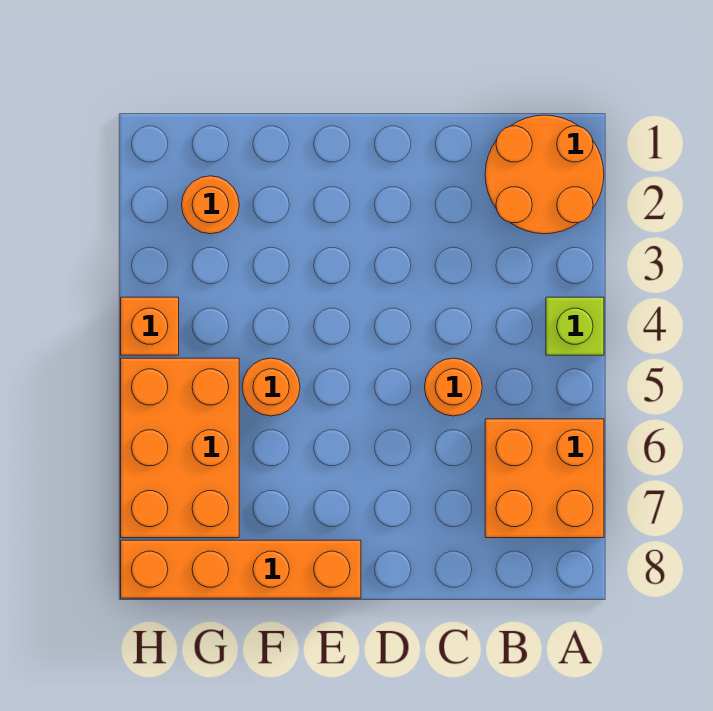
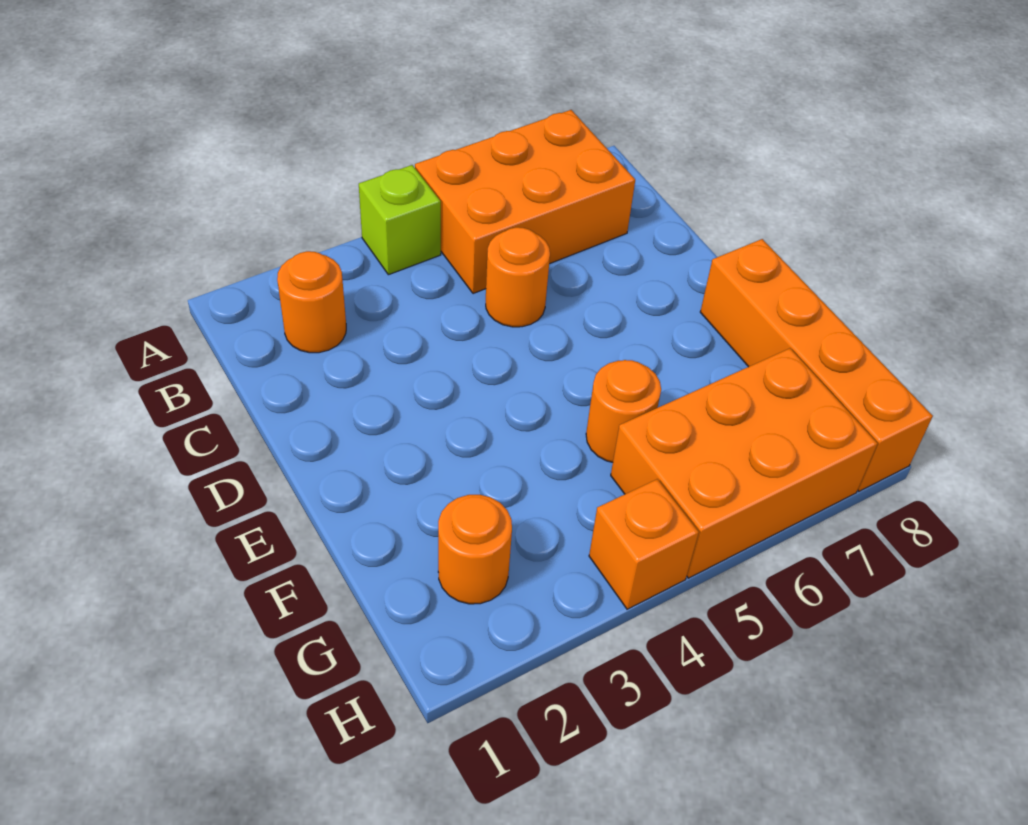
orange round brick A1:B2 level 1 -> orange round brick B2 level 1
orange brick A6:B7 level 1 -> orange brick A5:B7 level 1

